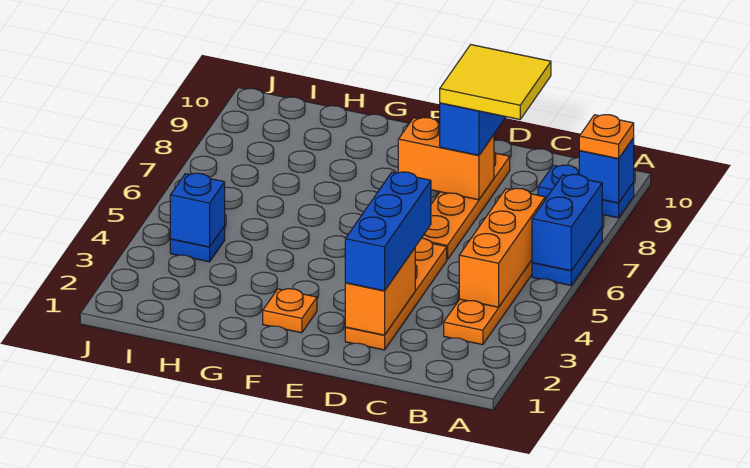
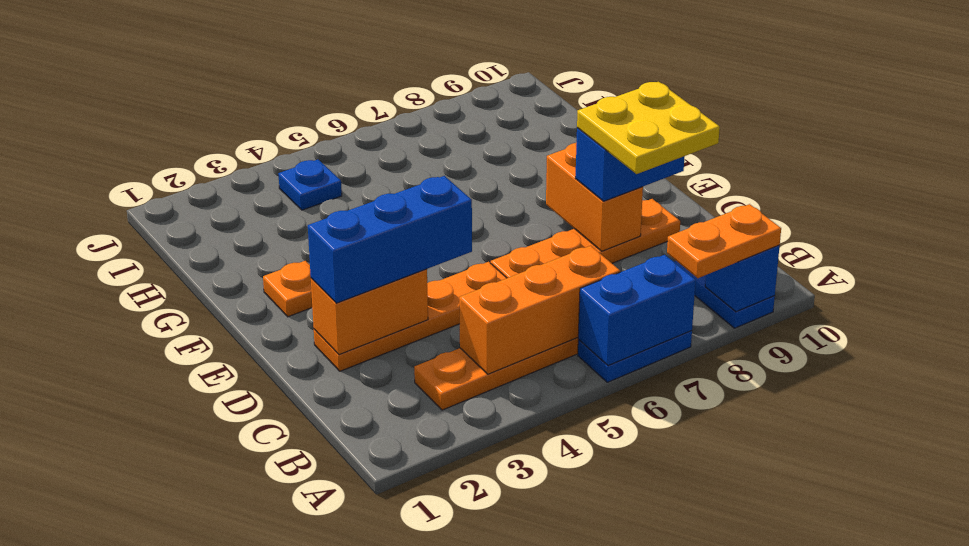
orange plate A9 level 3 -> orange plate A8:A9 level 3
yellow tile C8:D9 level 4 -> yellow plate C8:D9 level 4
blue brick I4 level 2 -> none

